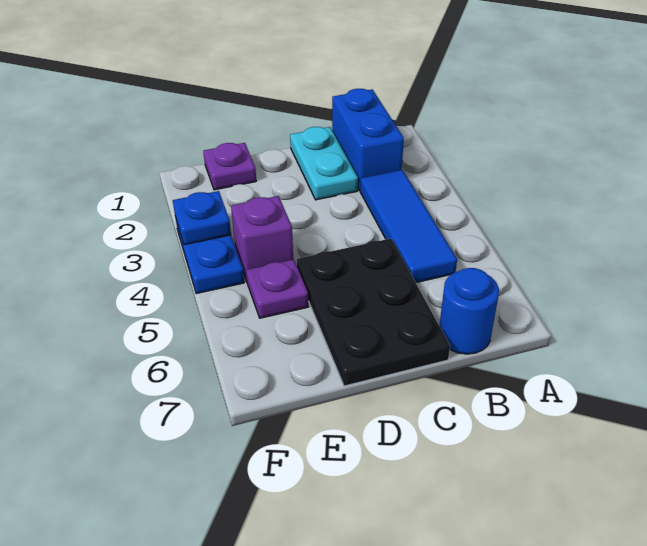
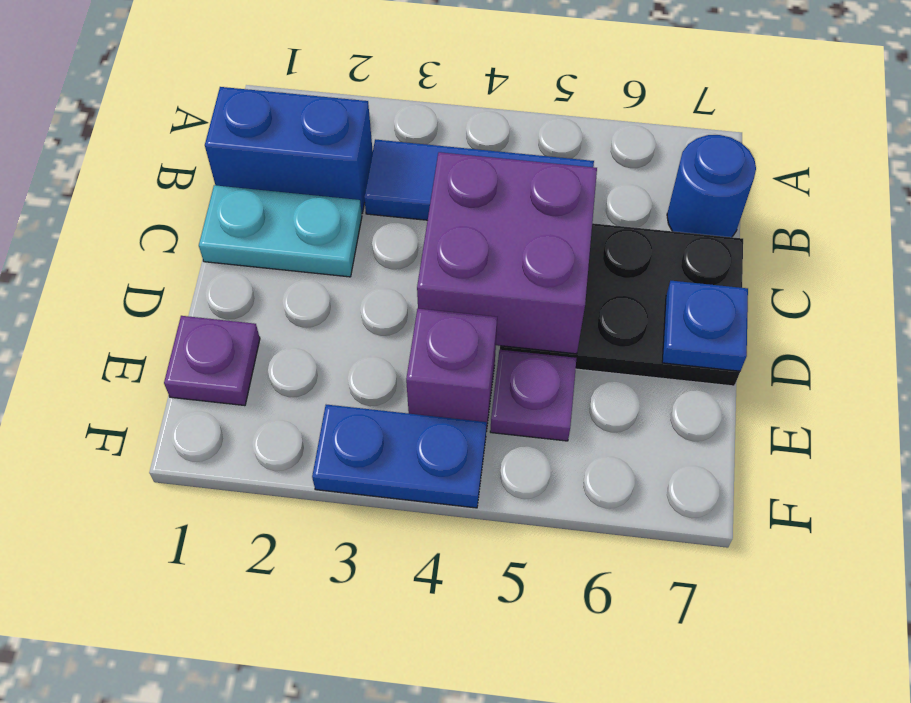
none -> purple brick C4:D5 level 2
blue plate F3 level 2 -> blue plate D7 level 2

